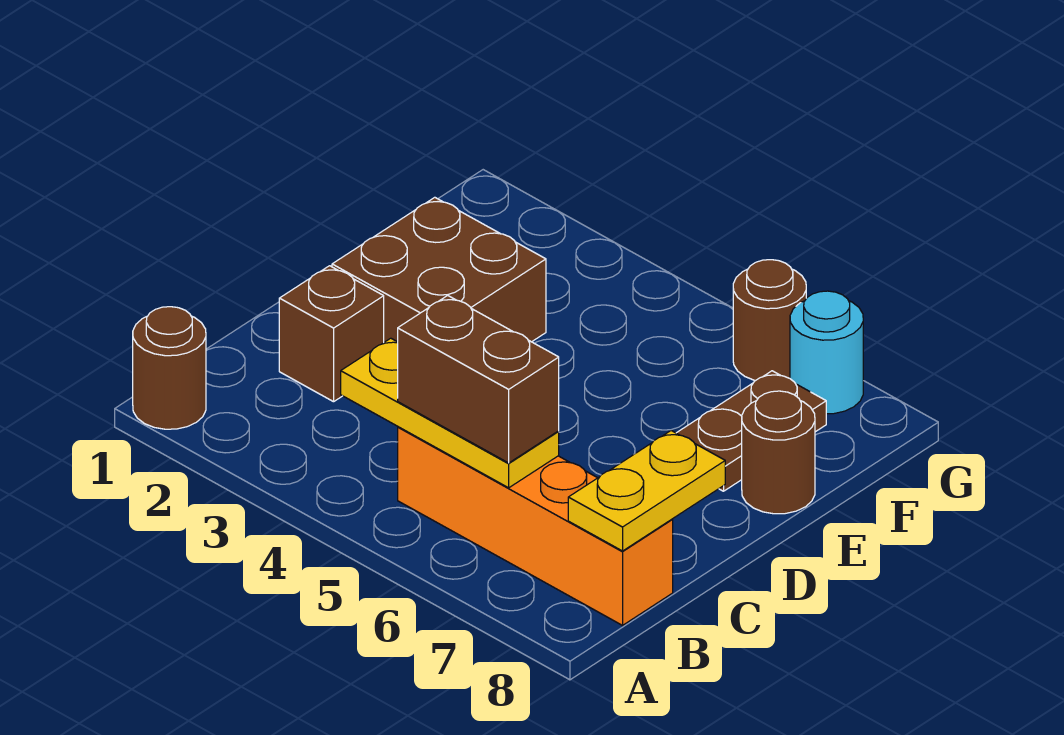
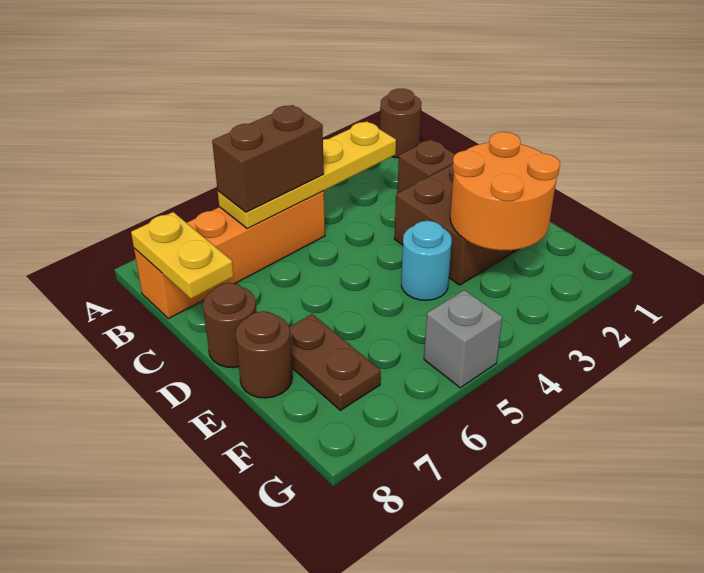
yellow plate B4:B6 level 2 -> yellow plate B3:B6 level 2
none -> orange round brick E2:F3 level 2
none -> grey brick G5 level 1
brown round brick G6 level 1 -> brown round brick D8 level 1
cyan round brick G7 level 1 -> cyan round brick E4 level 1

